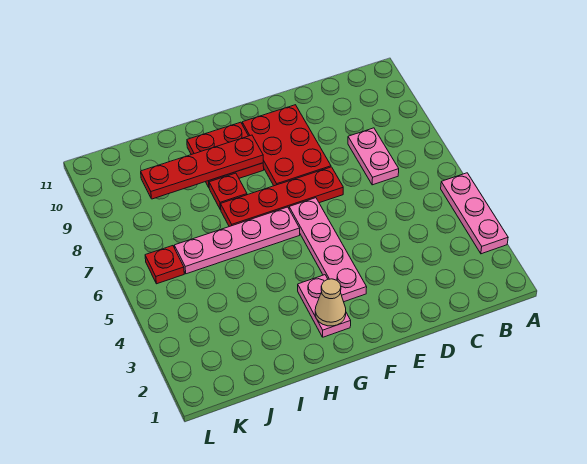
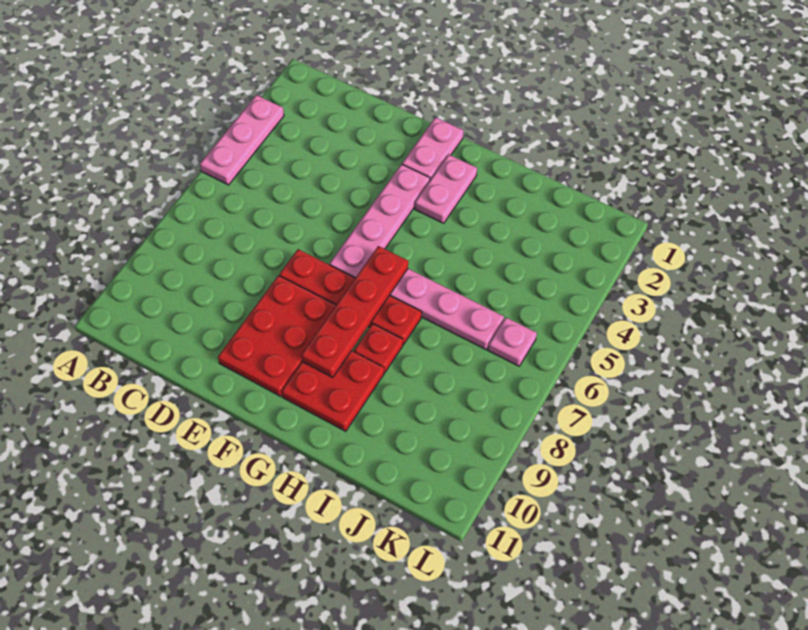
pink plate C7:C8 level 1 -> pink plate F1:F2 level 1
tan cone G2 level 2 -> none
red plate G9:J9 level 2 -> red plate G6:G9 level 2
red plate K6 level 1 -> pink plate K6 level 1

